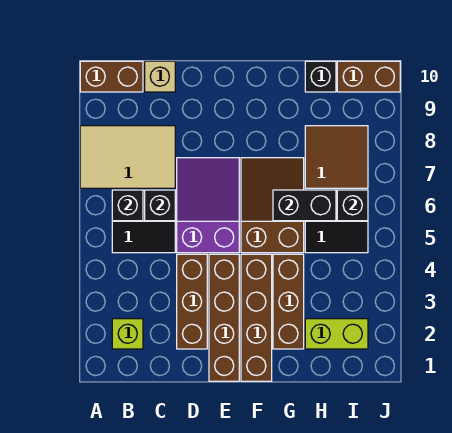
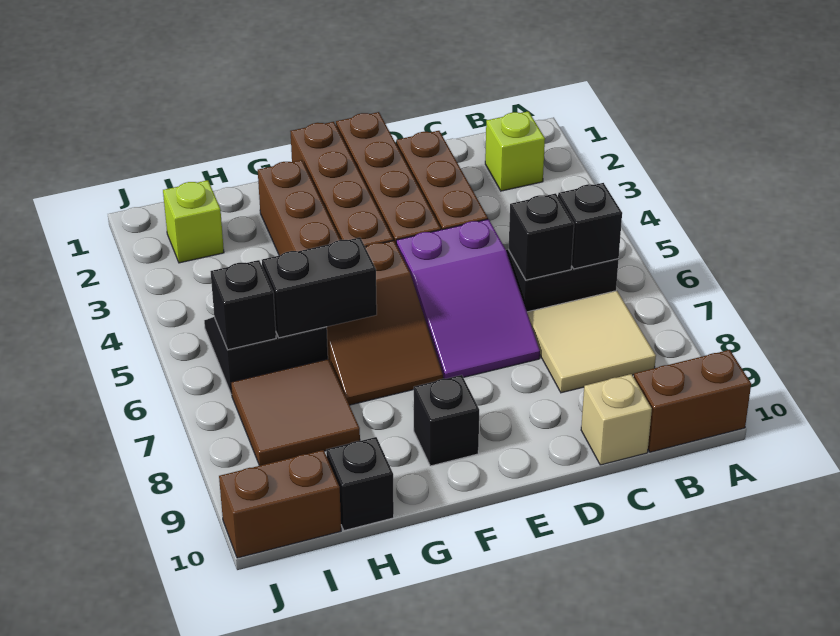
tan tile A7:C8 level 1 -> tan tile B7:C8 level 1
none -> black brick F9 level 1
lime brick H2:I2 level 1 -> lime brick I2 level 1

